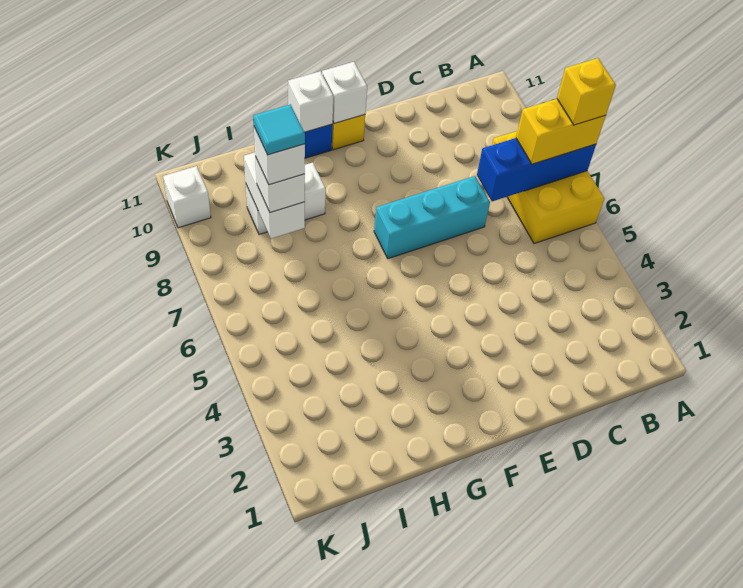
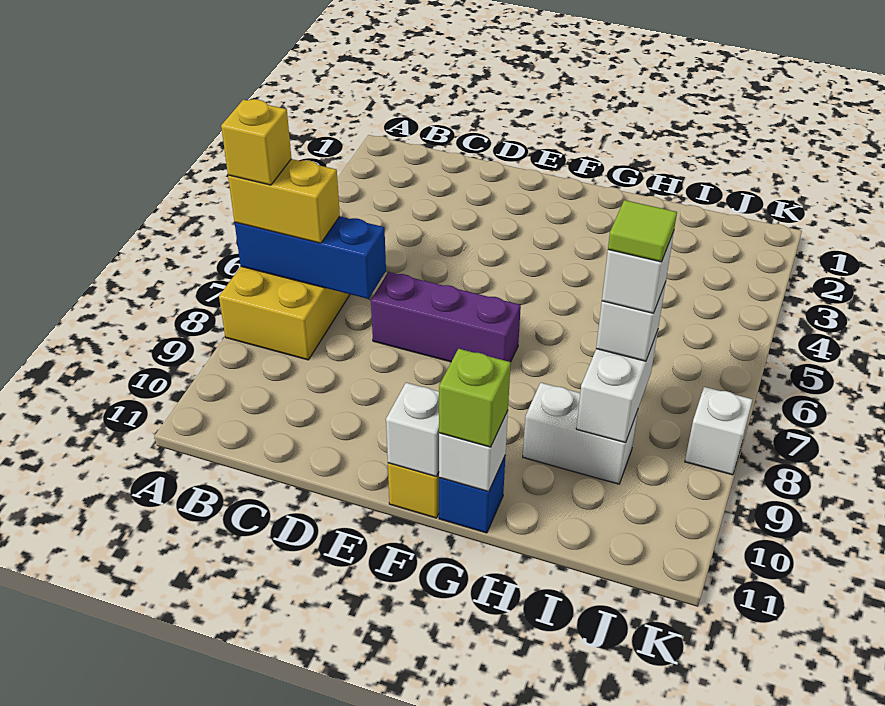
cyan brick D7:F7 level 1 -> purple brick D7:F7 level 1
none -> lime brick G11 level 3
cyan tile I8 level 5 -> lime tile I8 level 5
white brick K10 level 1 -> white brick K8 level 1

